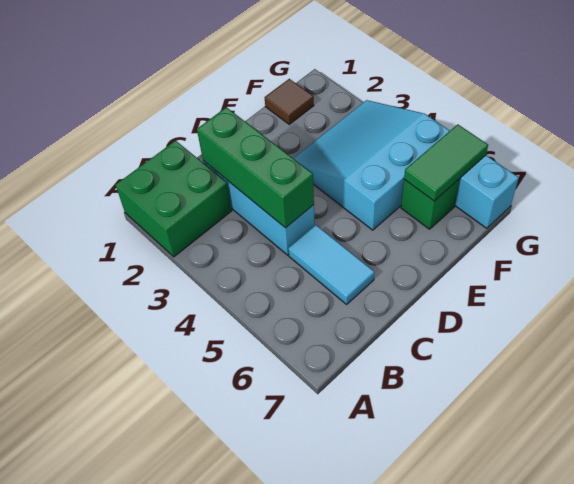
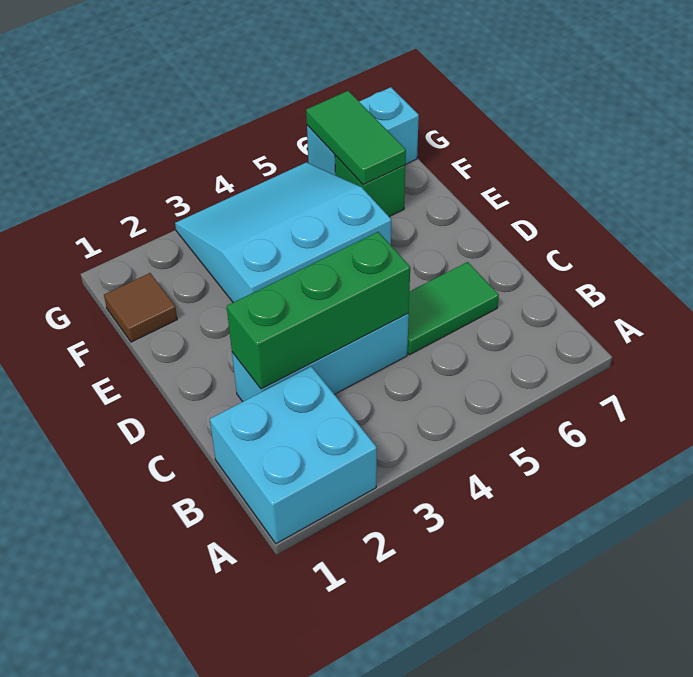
green brick A1:B2 level 1 -> cyan brick A1:B2 level 1
cyan tile C5:C6 level 1 -> green tile C5:C6 level 1
cyan slope E3:G5 level 1 top 5 -> cyan slope E3:G5 level 1 top E

